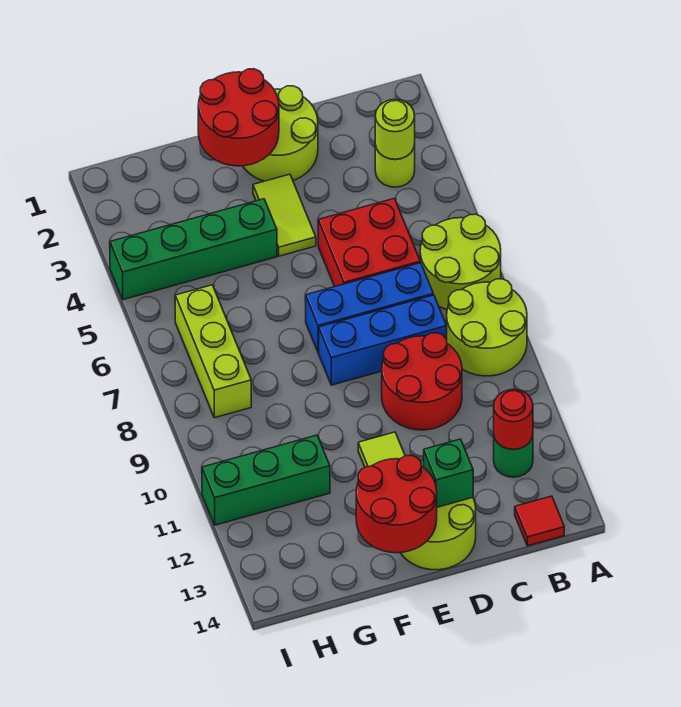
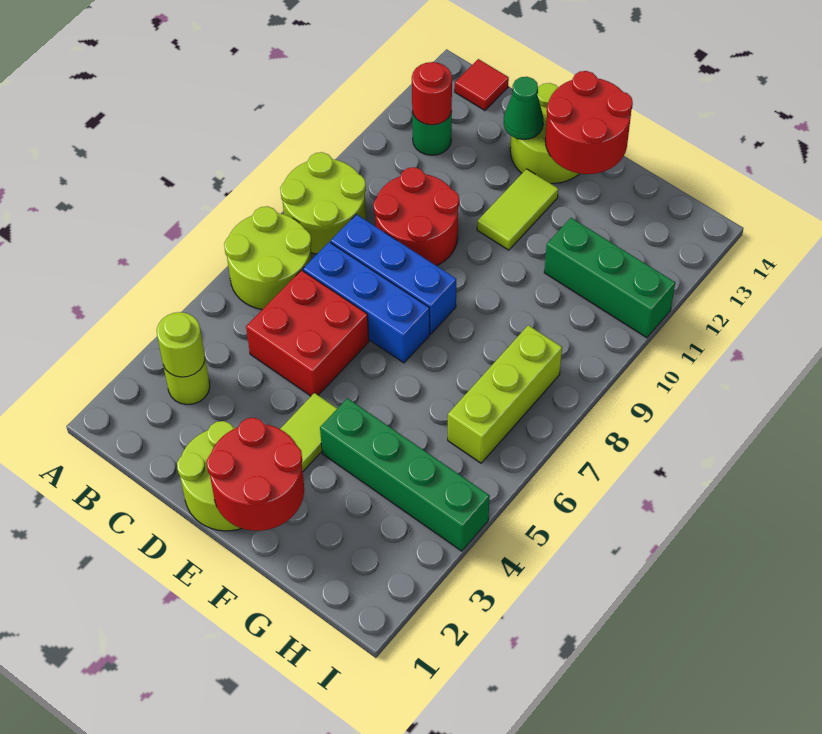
green brick D13 level 2 -> green cone D13 level 2

